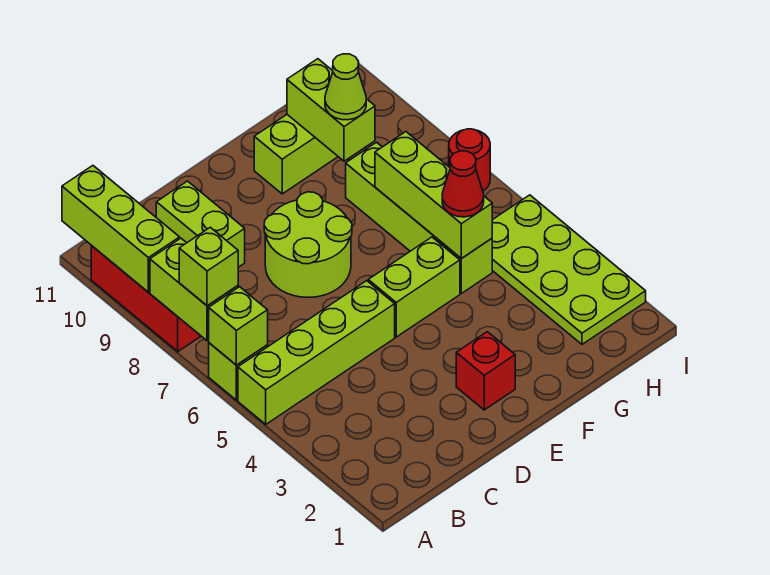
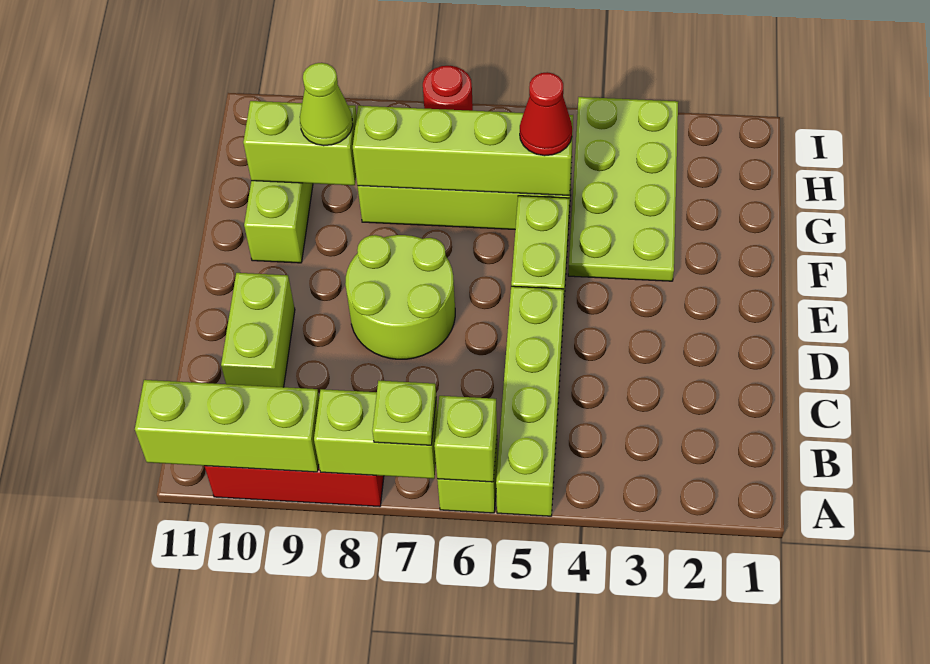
lime brick A7 level 3 -> lime plate A7 level 3
lime brick C9:C10 level 1 -> lime brick C10:D10 level 1
red brick E2 level 1 -> none
lime brick G5:G7 level 2 -> lime brick G5:G8 level 2
lime plate H2:I5 level 1 -> lime plate F3:I4 level 1

